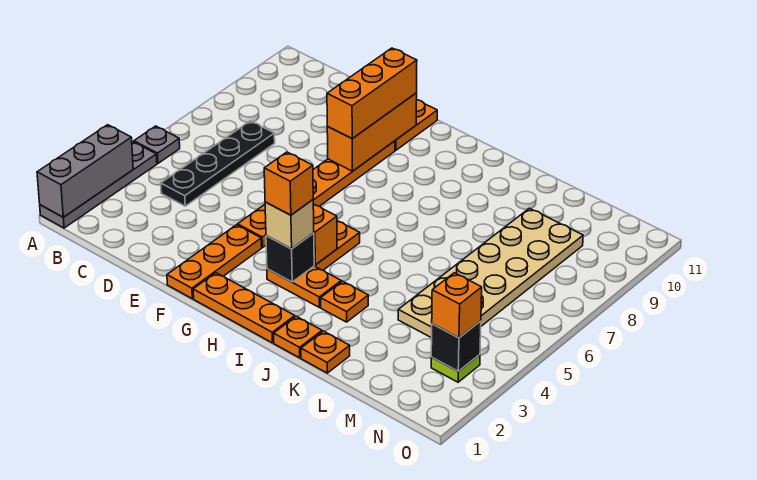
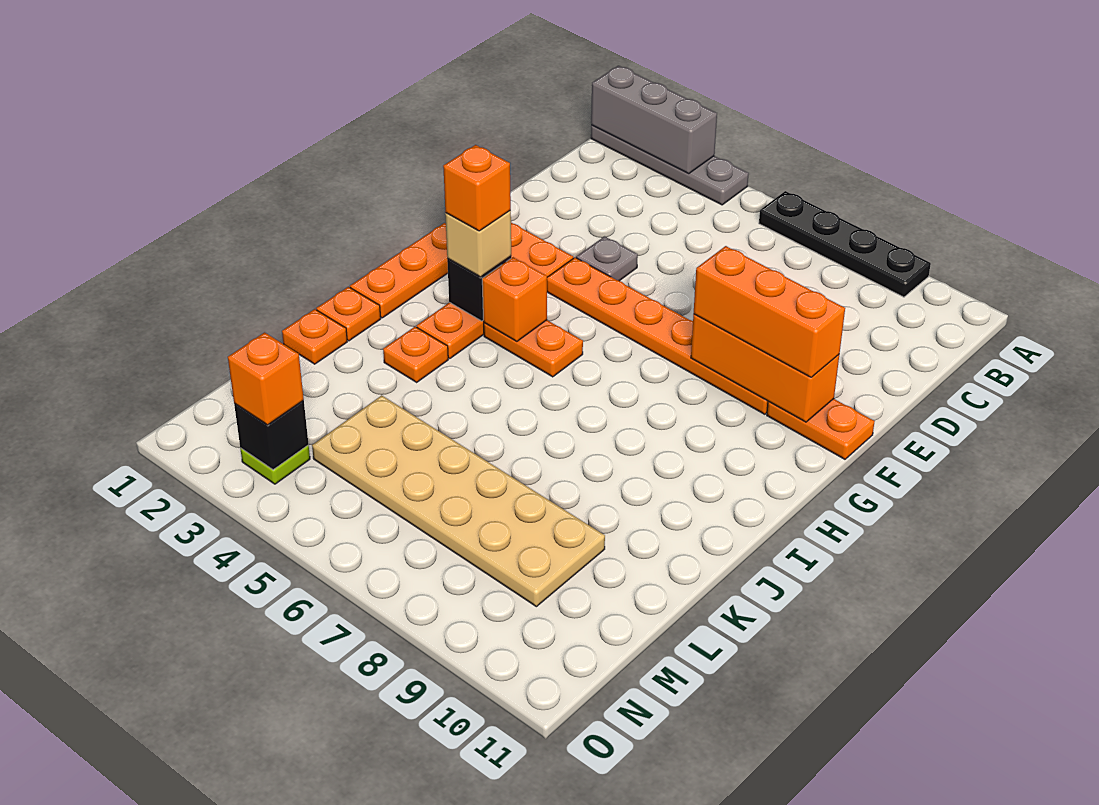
grey plate A5 level 1 -> grey plate E4 level 1
black plate C4:C7 level 1 -> black plate A6:A9 level 1

